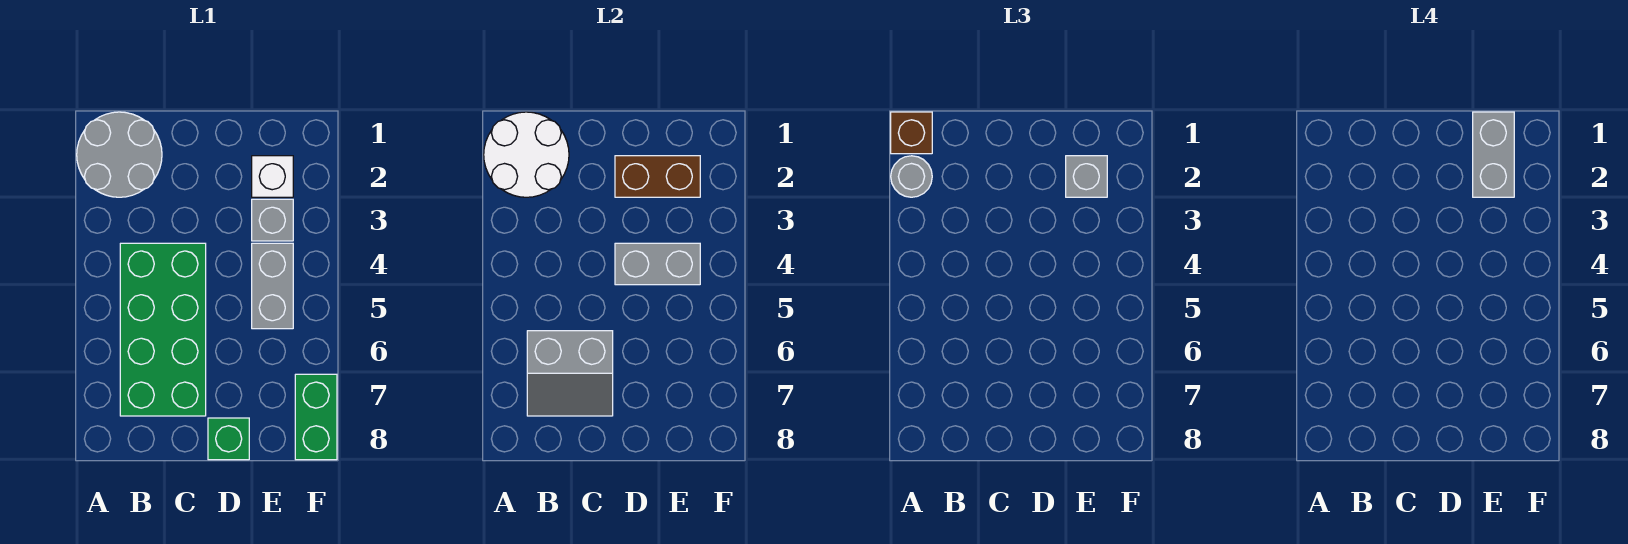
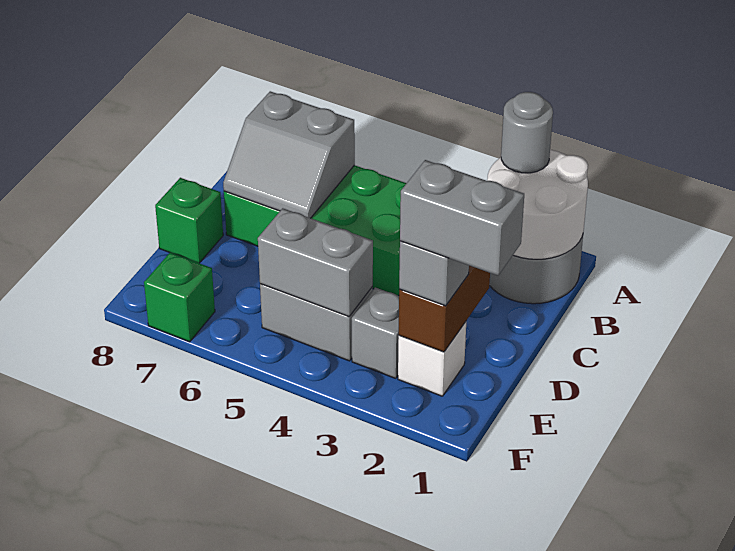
brown brick A1 level 3 -> none
grey slope B6:C7 level 2 top 6 -> grey slope B6:C7 level 2 top B
grey brick D4:E4 level 2 -> grey brick E4:E5 level 2
green brick F7:F8 level 1 -> green brick F7 level 1

